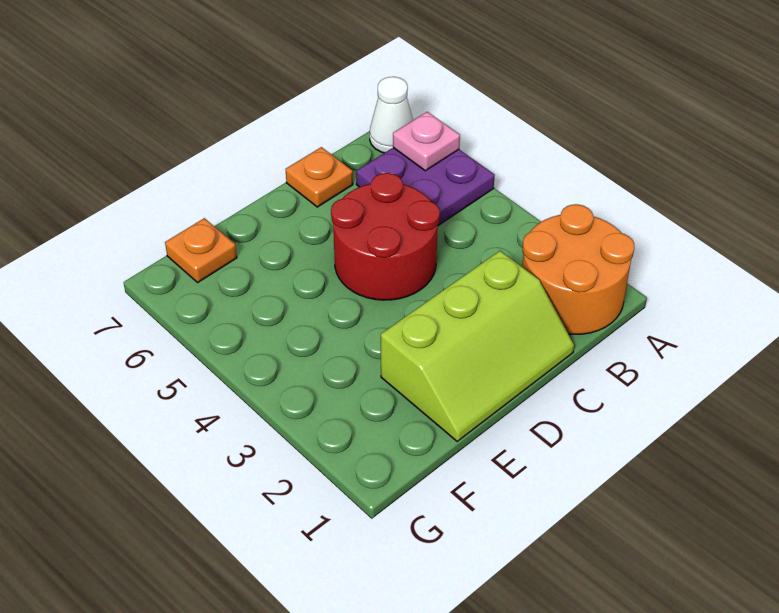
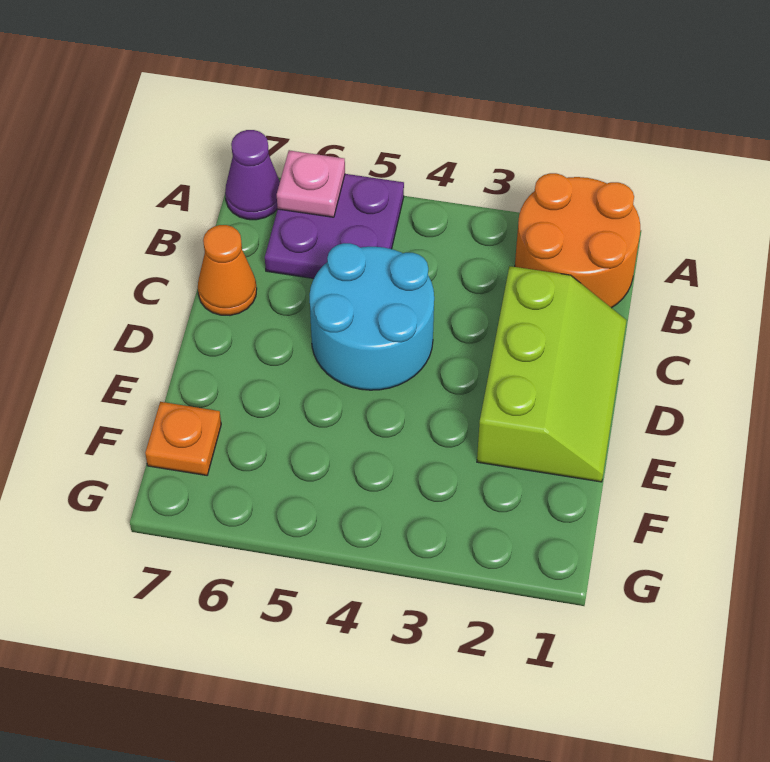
white cone A7 level 1 -> purple cone A7 level 1
red round brick C4:D5 level 1 -> cyan round brick C4:D5 level 1
orange plate C7 level 1 -> orange cone C7 level 1

